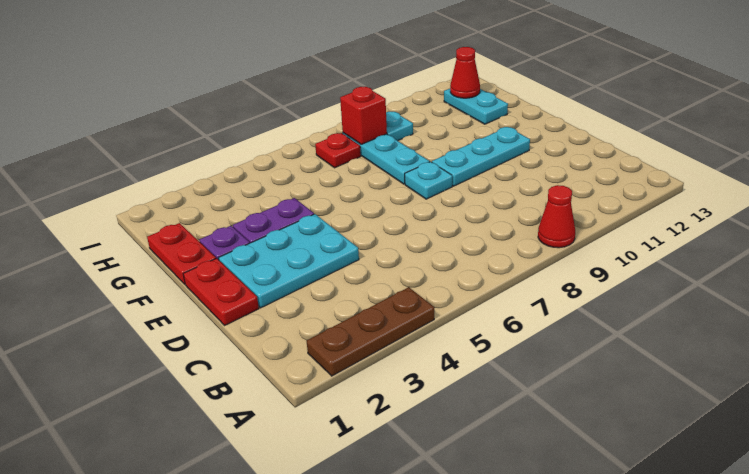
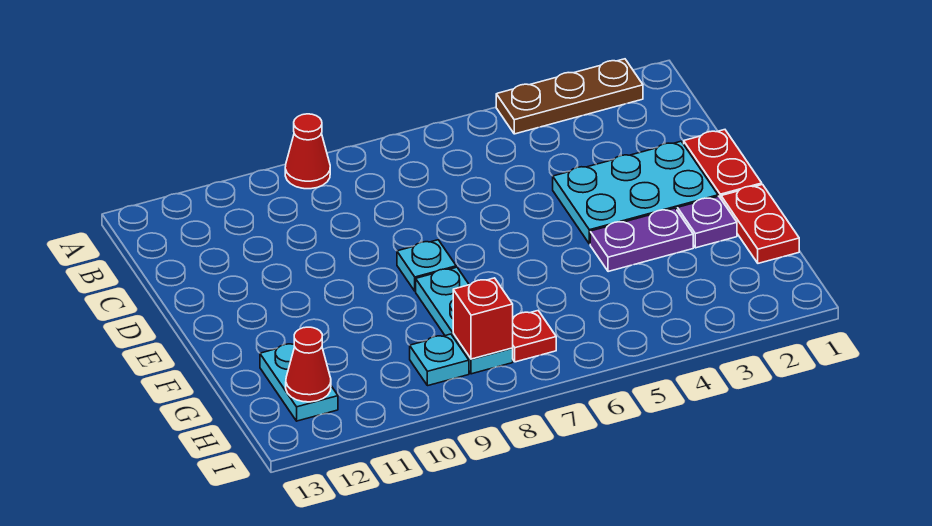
cyan plate E9:E11 level 1 -> none

